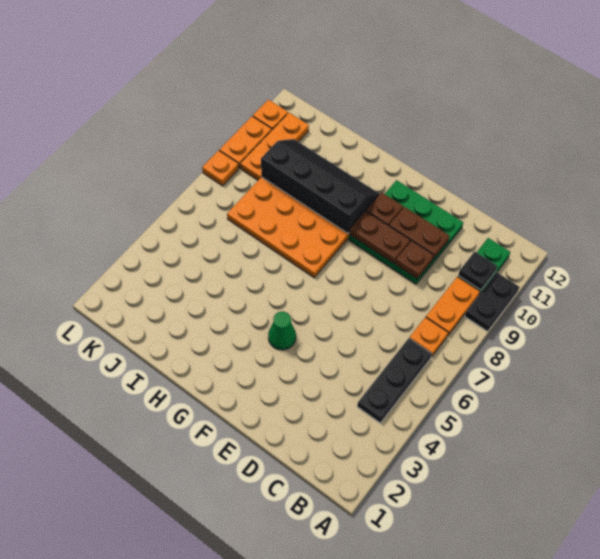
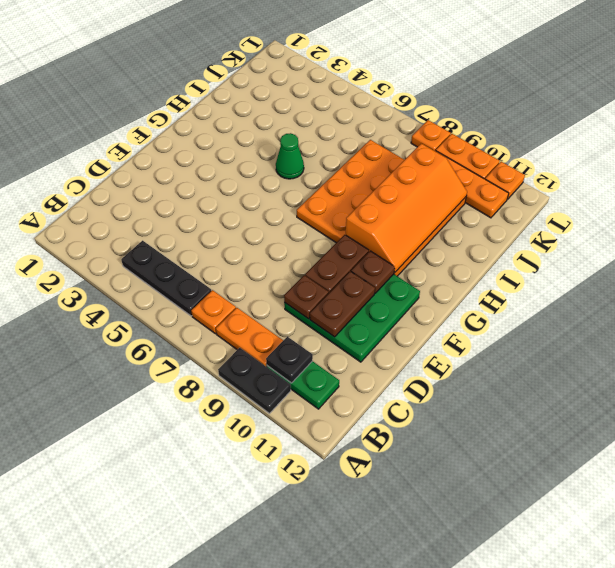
green cone F4 level 1 -> green cone H5 level 1
black slope G9:J10 level 2 top 9 -> orange slope G9:J10 level 2 top 9

